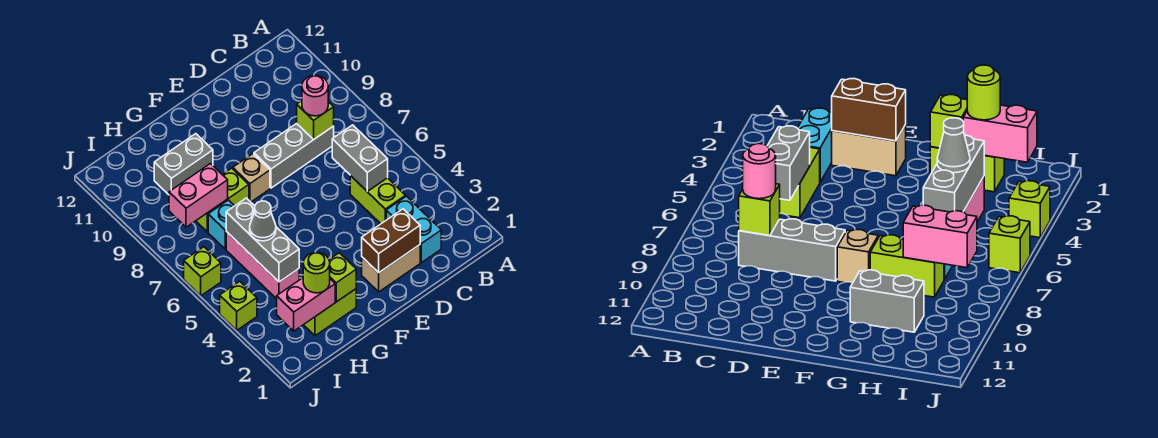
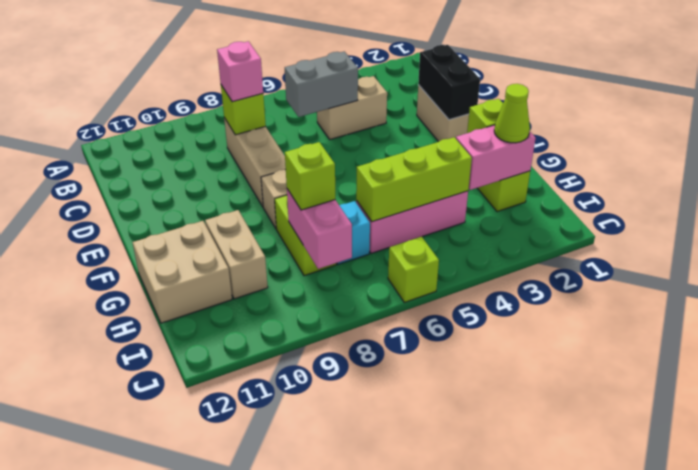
cyan brick C2:C3 level 1 -> none
lime brick C4:C5 level 1 -> tan brick C4:C5 level 1
grey brick C8:E8 level 1 -> tan brick C8:E8 level 1
pink round brick C8 level 3 -> pink brick C8 level 3
brown brick D2:E2 level 2 -> black brick D2:E2 level 2
grey brick G10:H10 level 1 -> tan brick G10:H10 level 1
none -> tan brick G11:H12 level 1
pink brick H2:I2 level 2 -> pink brick H2:H3 level 2
lime round brick H2 level 3 -> lime cone H2 level 3
grey brick H4:H6 level 2 -> lime brick H4:H6 level 2
grey cone H5 level 3 -> none
lime brick J4 level 1 -> lime brick H8 level 3

